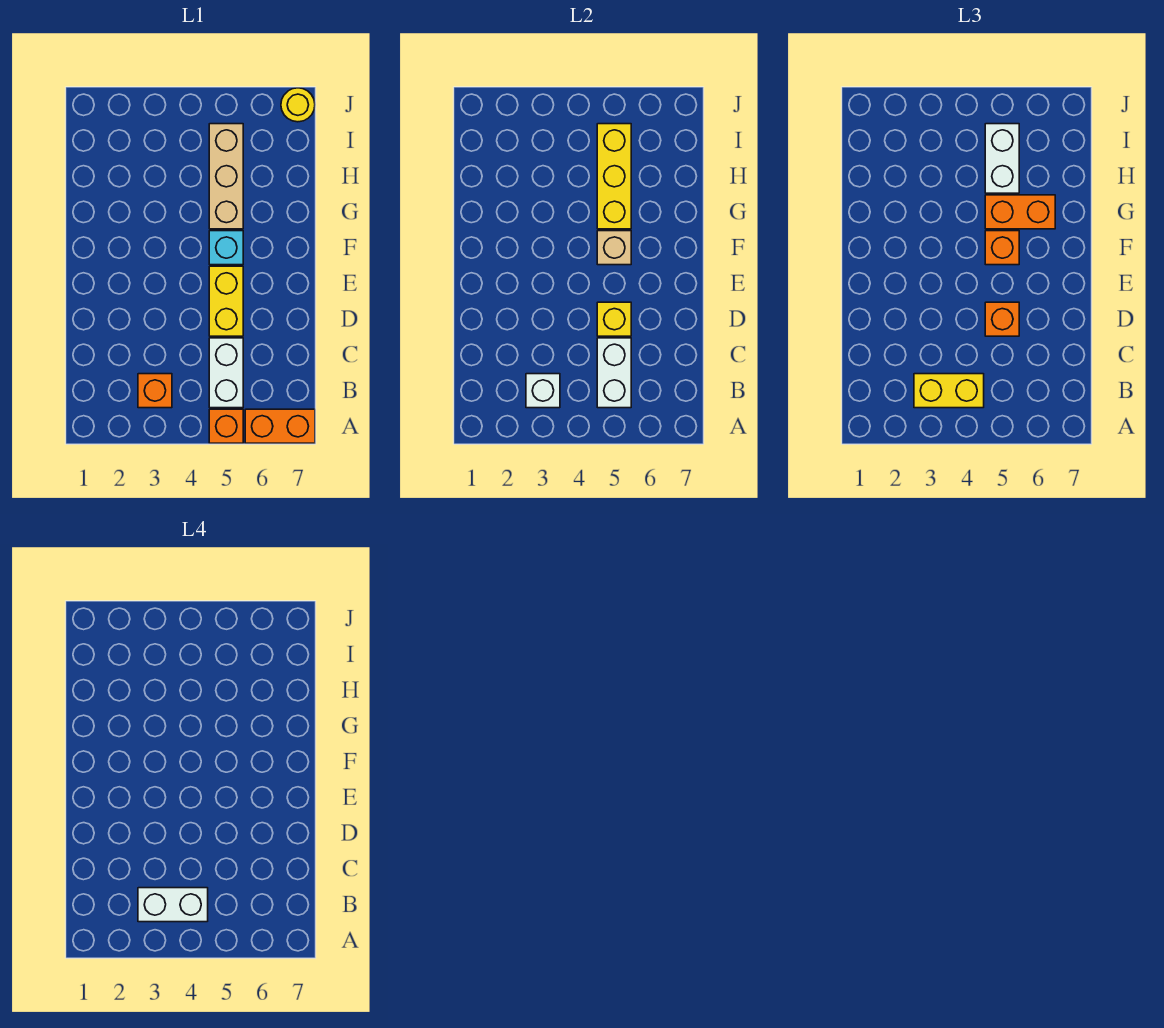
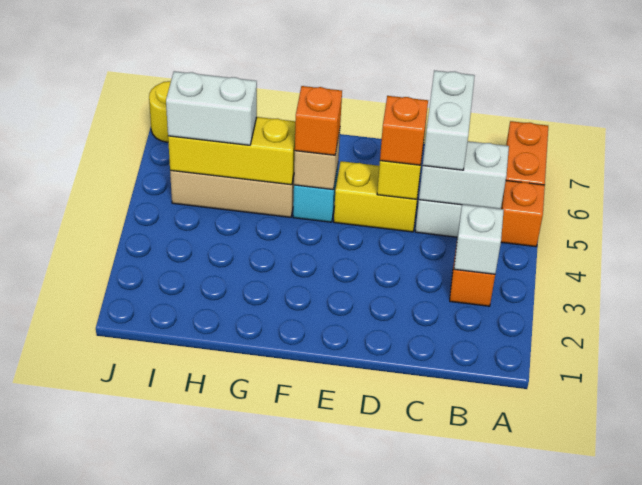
yellow brick B3:B4 level 3 -> none
white brick B3:B4 level 4 -> white brick C5:C6 level 3
orange brick G5:G6 level 3 -> none

